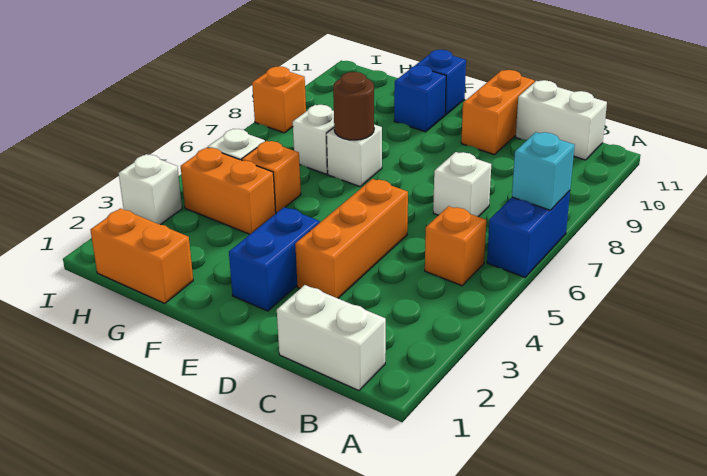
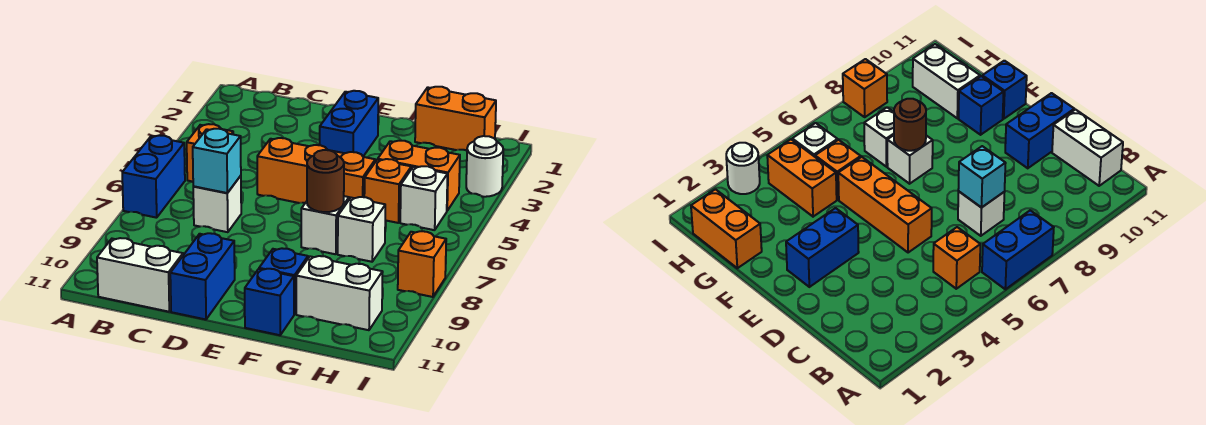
cyan brick A7 level 2 -> cyan brick C7 level 2
white brick B1:C1 level 1 -> white brick G10:H10 level 1
orange brick D3:D5 level 1 -> orange brick D5:F5 level 1
orange brick D10:D11 level 1 -> blue brick D10:D11 level 1
white brick I3 level 1 -> white round brick I3 level 1

